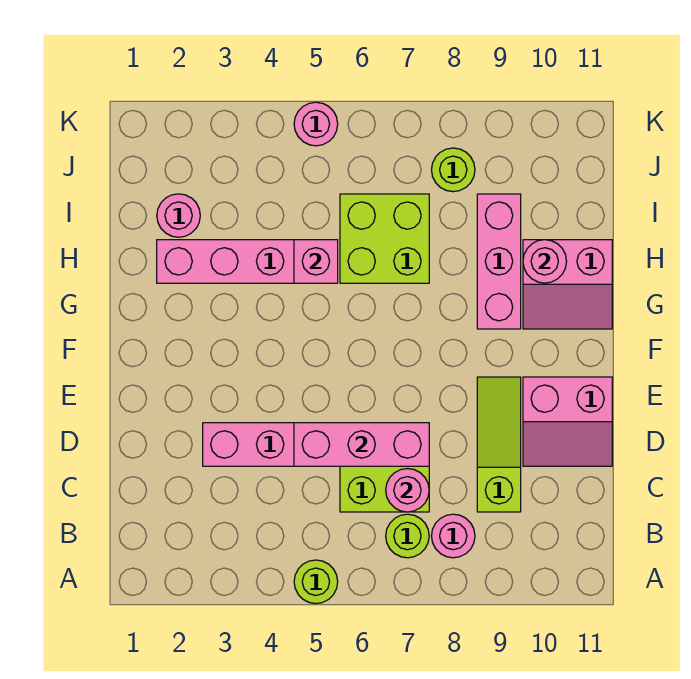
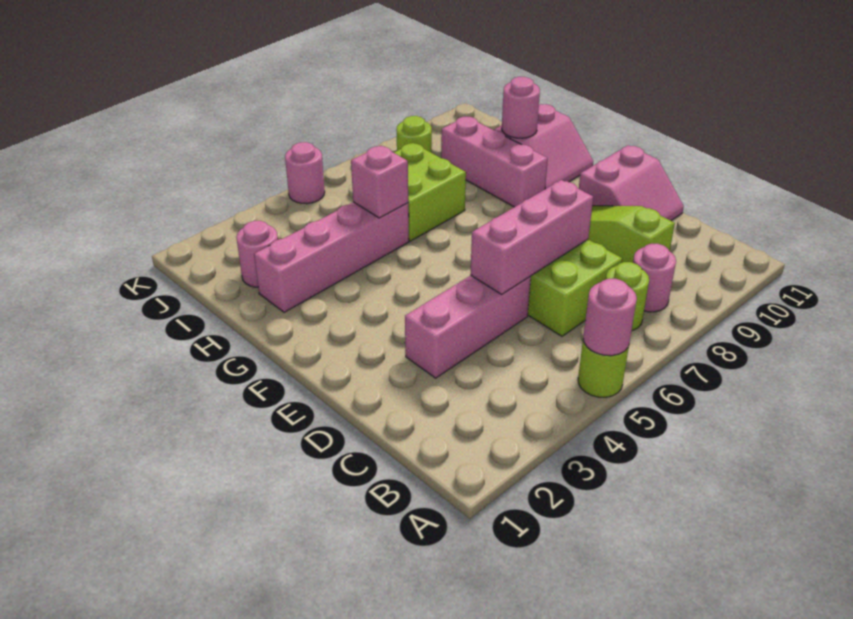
pink round brick C7 level 2 -> pink round brick A5 level 2

